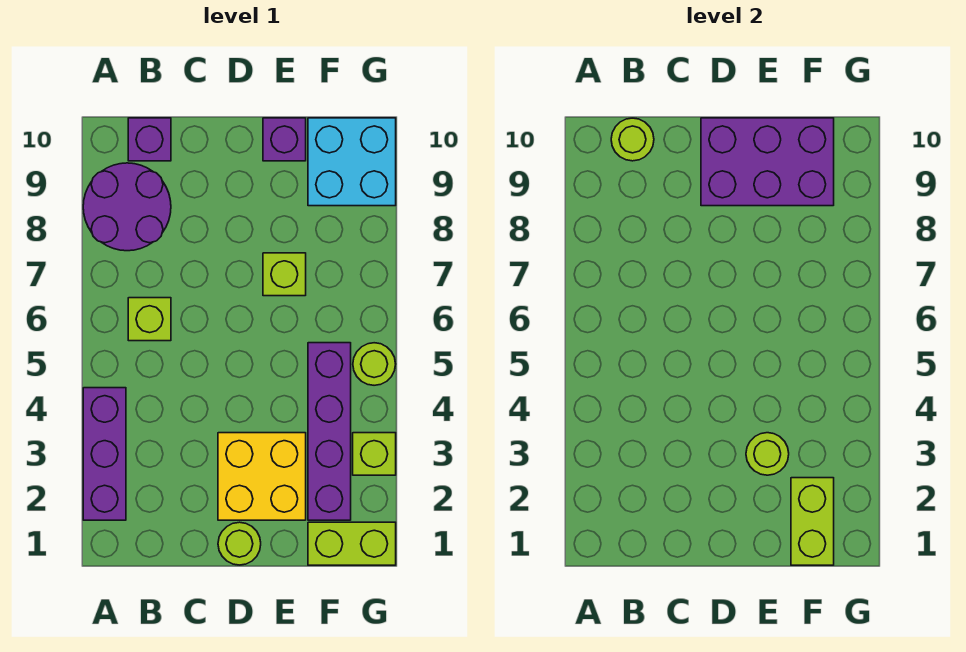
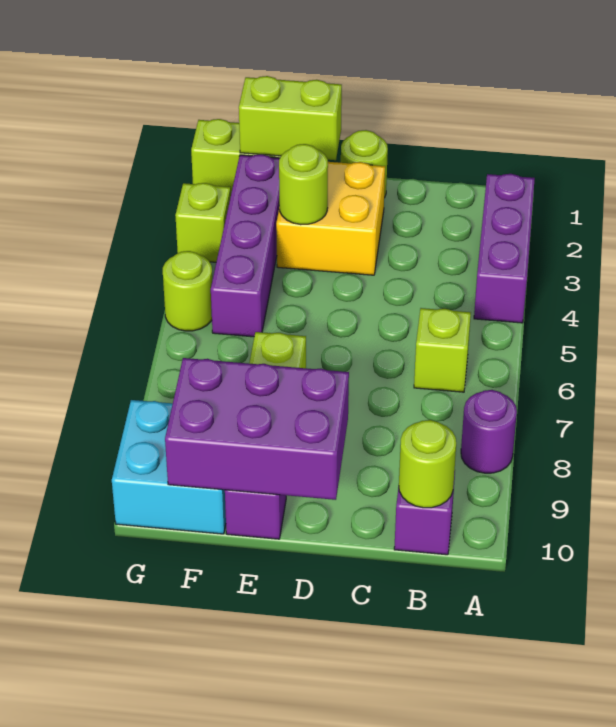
purple round brick A8:B9 level 1 -> purple round brick A8 level 1
lime brick F1:F2 level 2 -> lime brick E1:F1 level 2

